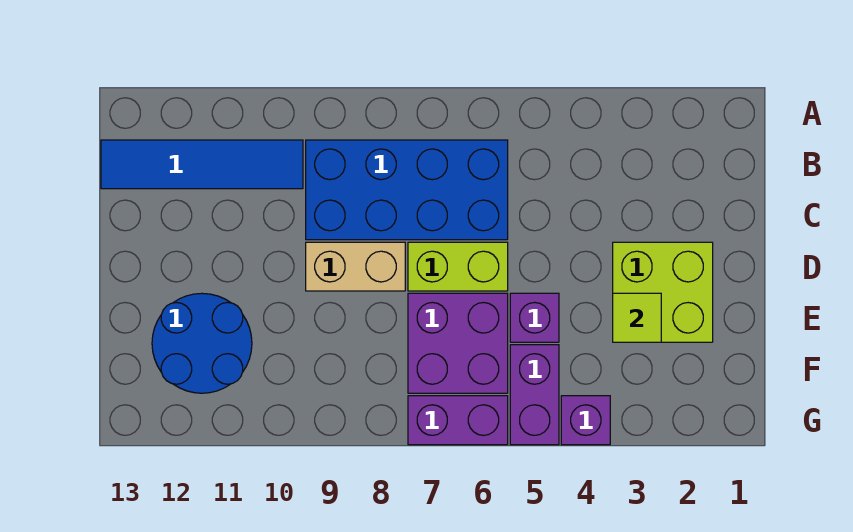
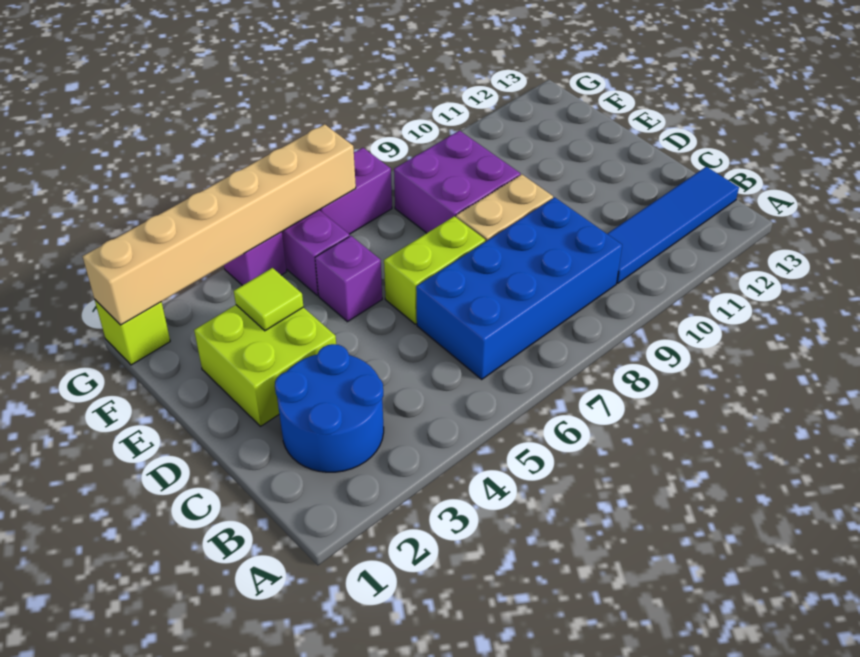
purple brick E6:F7 level 1 -> purple brick E8:F9 level 1
blue round brick E11:F12 level 1 -> blue round brick B2:C3 level 1
none -> lime brick G1 level 1
none -> tan brick G1:G6 level 2

